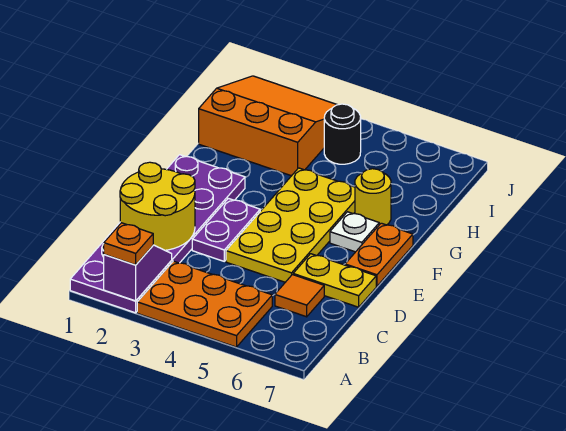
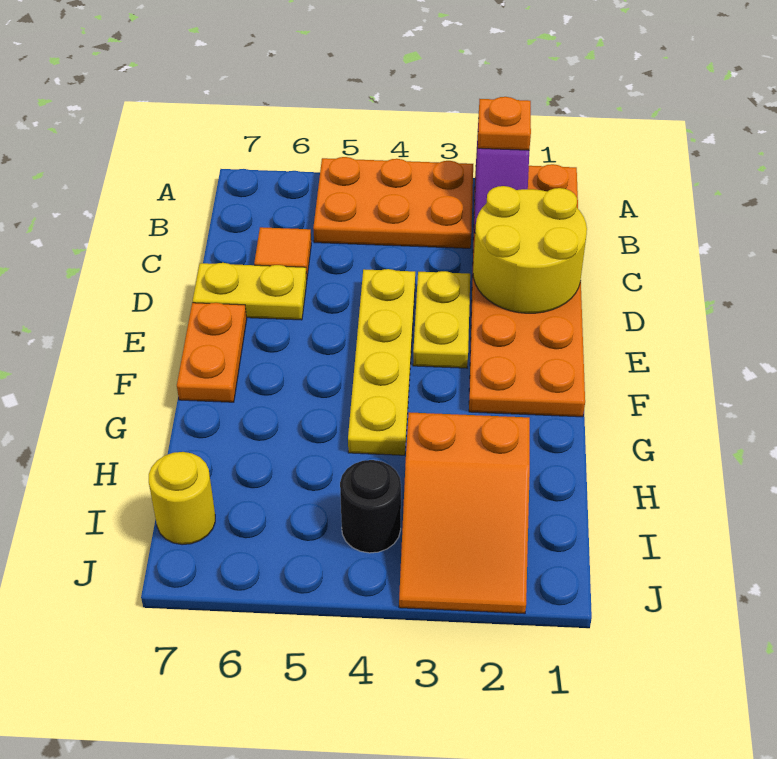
purple plate A1:F2 level 1 -> orange plate A1:F2 level 1
purple plate D3:E3 level 1 -> yellow plate D3:E3 level 1
yellow plate D4:G5 level 1 -> yellow plate D4:G4 level 1
white plate F6 level 1 -> none
yellow round brick G6 level 1 -> yellow round brick I7 level 1
orange slope H1:J3 level 1 top H -> orange slope H2:J3 level 1 top H

